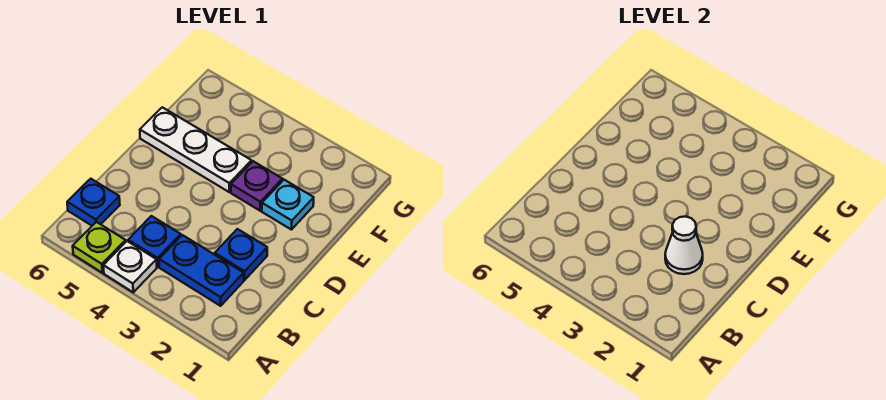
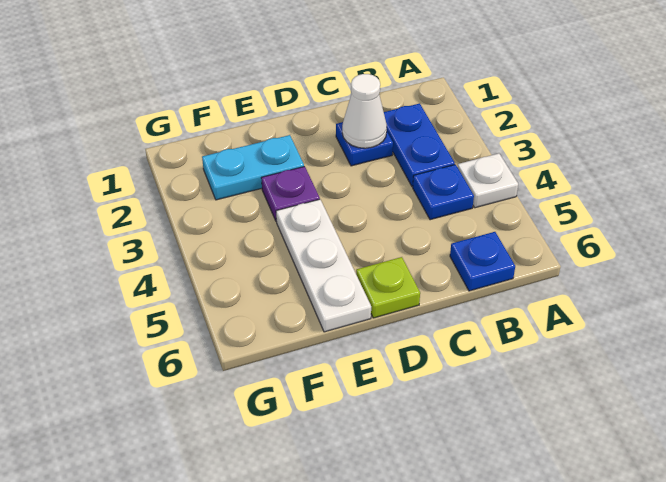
lime plate A5 level 1 -> lime plate D6 level 1
cyan plate E2 level 1 -> cyan plate E2:F2 level 1

